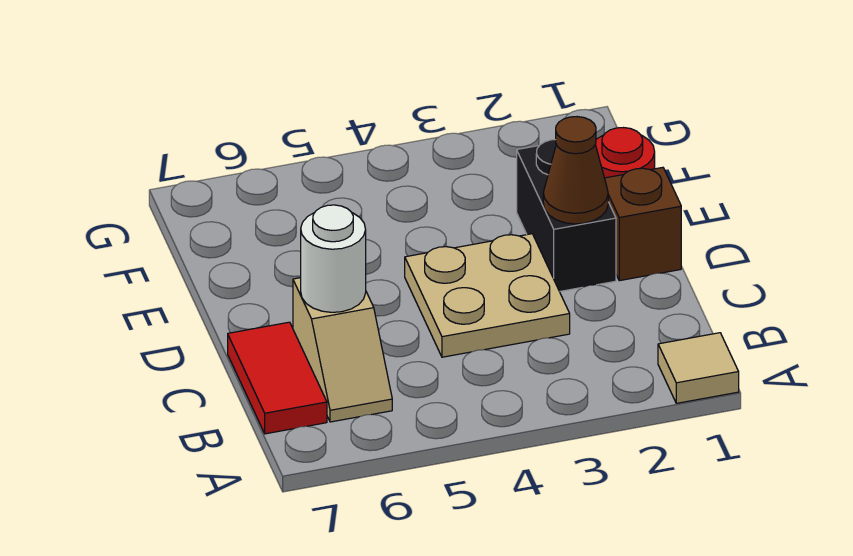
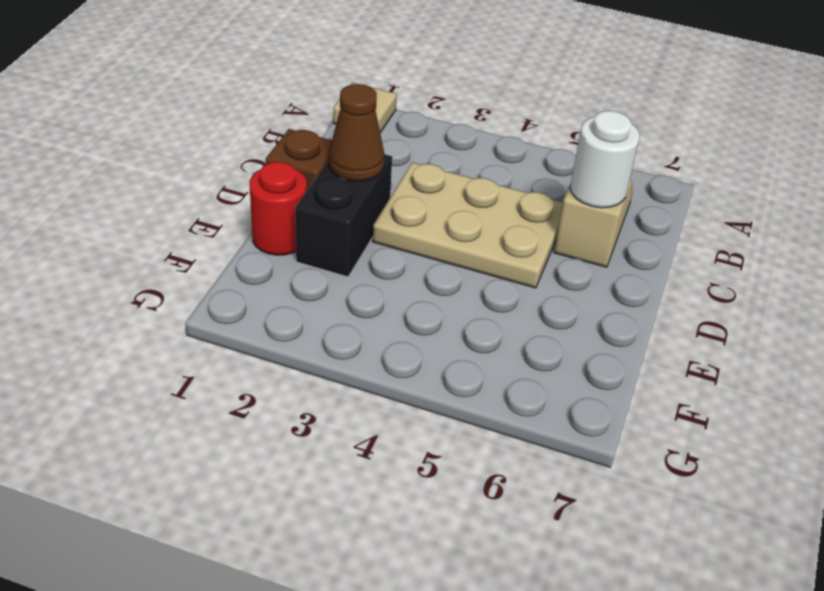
red tile B7:C7 level 1 -> none
tan plate C3:D4 level 1 -> tan plate C3:D5 level 1

